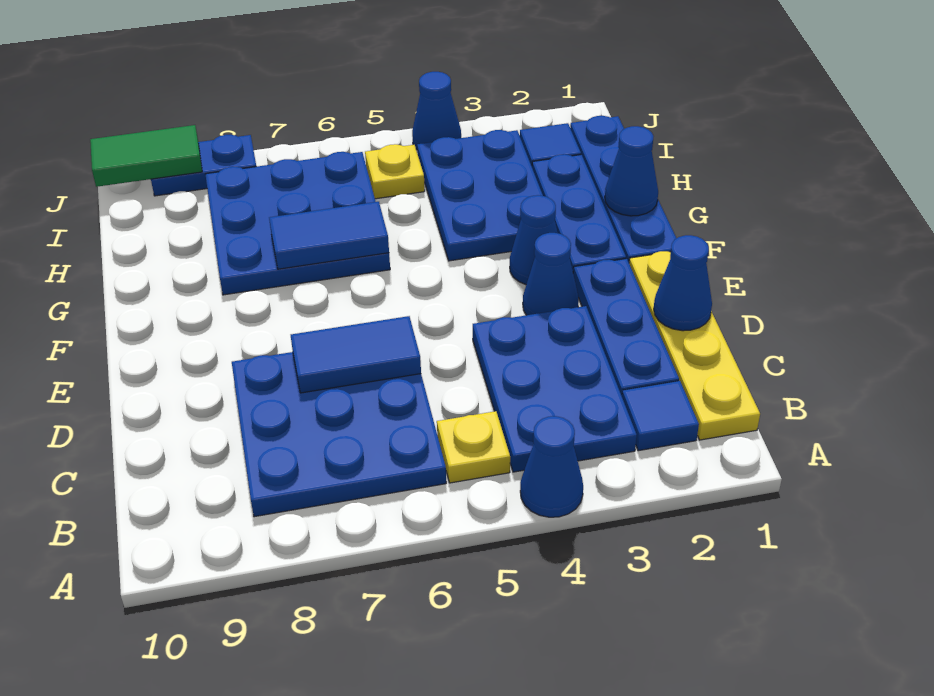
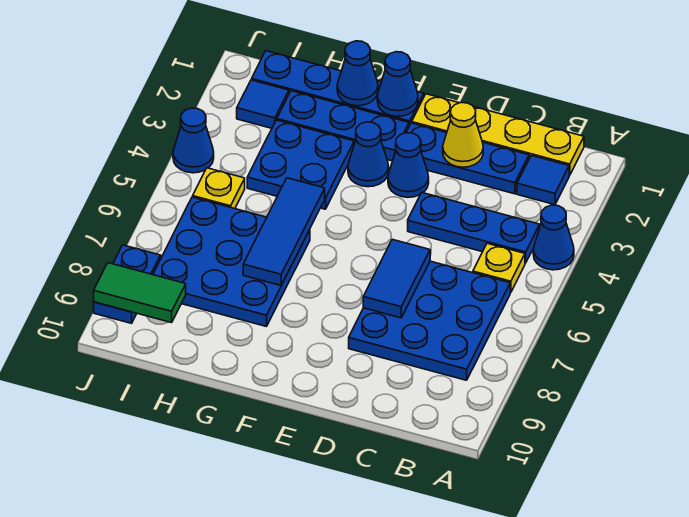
blue plate B3:D4 level 1 -> blue plate B4:D4 level 1
blue cone D1 level 2 -> blue cone F1 level 2
none -> yellow cone D2 level 2
blue plate G3:I4 level 1 -> blue plate G3:H4 level 1
blue tile G6:G7 level 2 -> blue tile G5:G7 level 2
green tile J9:J10 level 2 -> green tile I9:J9 level 2

